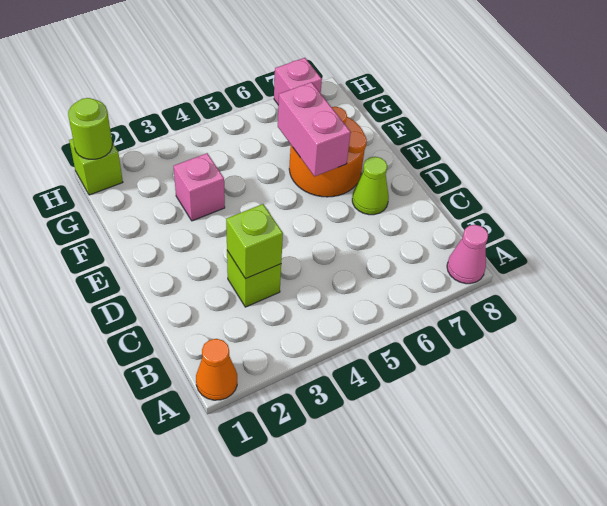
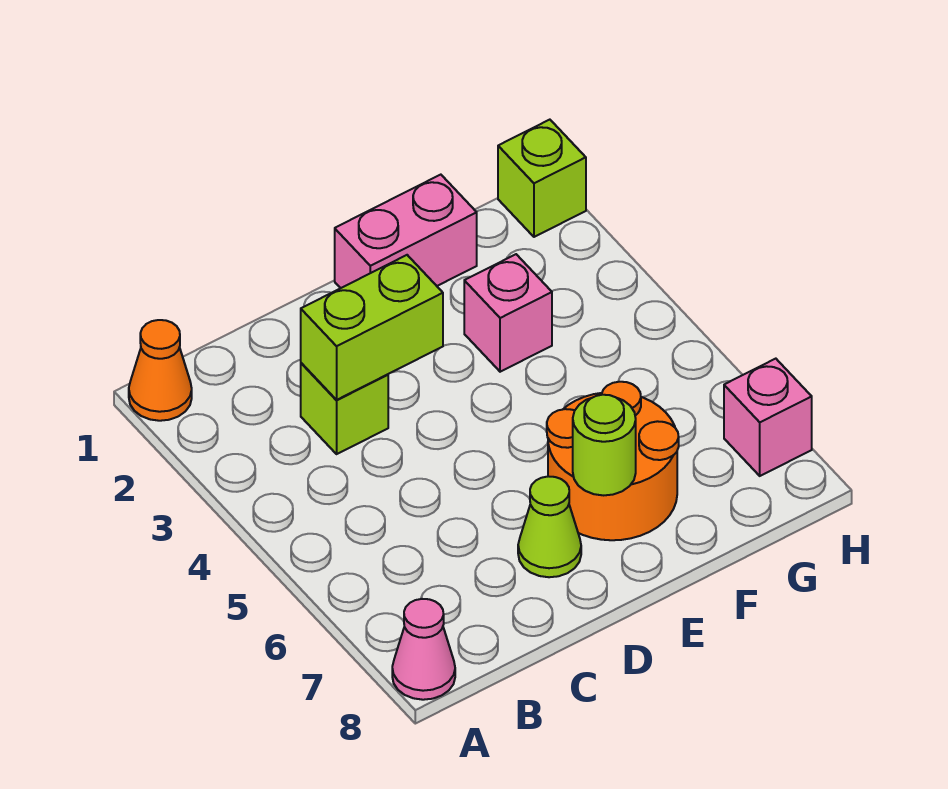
lime brick C3 level 2 -> lime brick C3:D3 level 2
pink brick E6:F6 level 2 -> pink brick E1:F1 level 1
lime round brick H1 level 2 -> lime round brick E7 level 2

